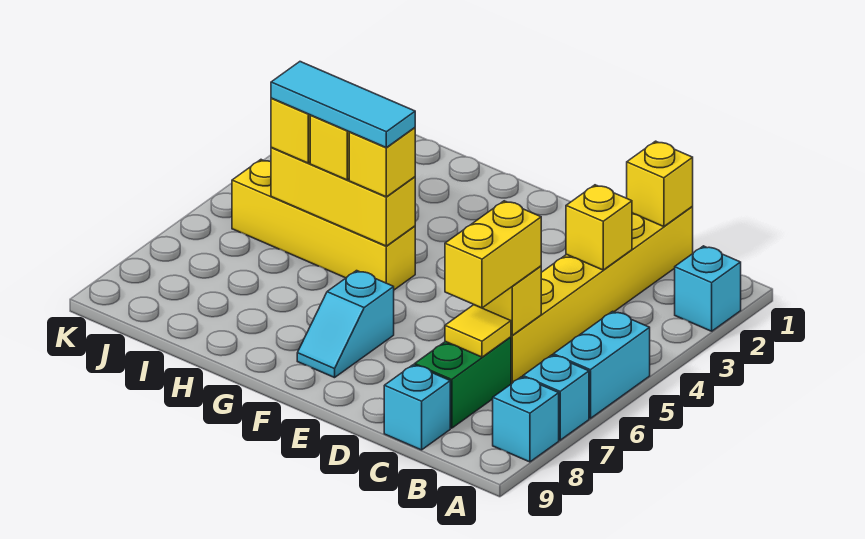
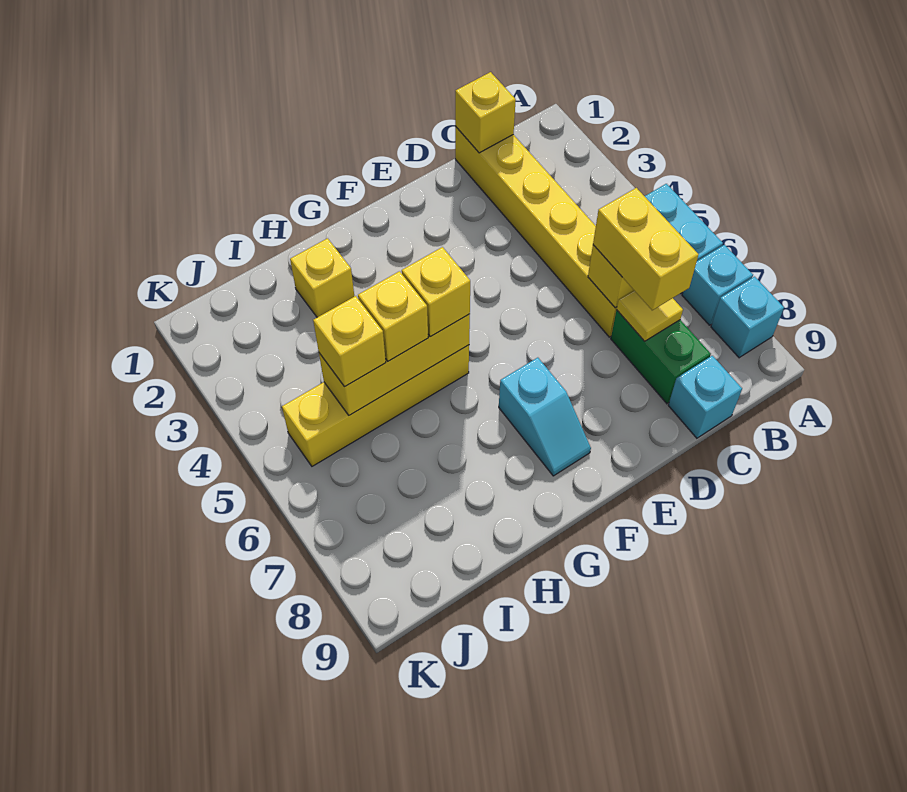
cyan brick A2 level 1 -> none
yellow brick C3 level 2 -> yellow brick H2 level 1
cyan tile G5:I5 level 4 -> none

